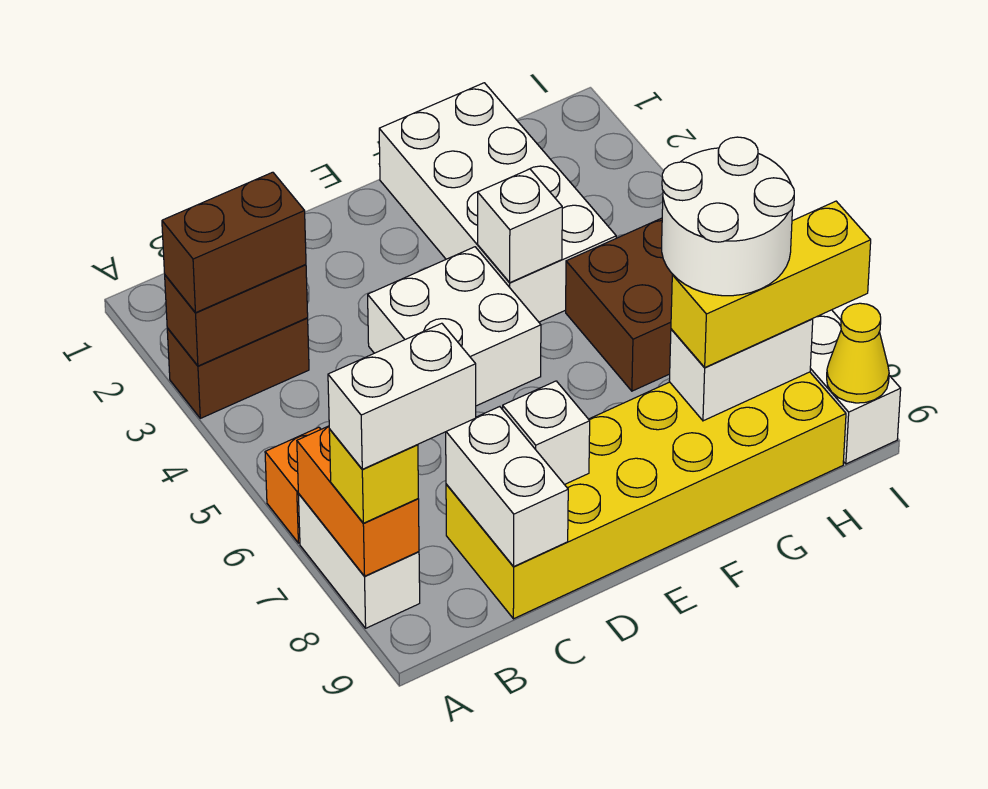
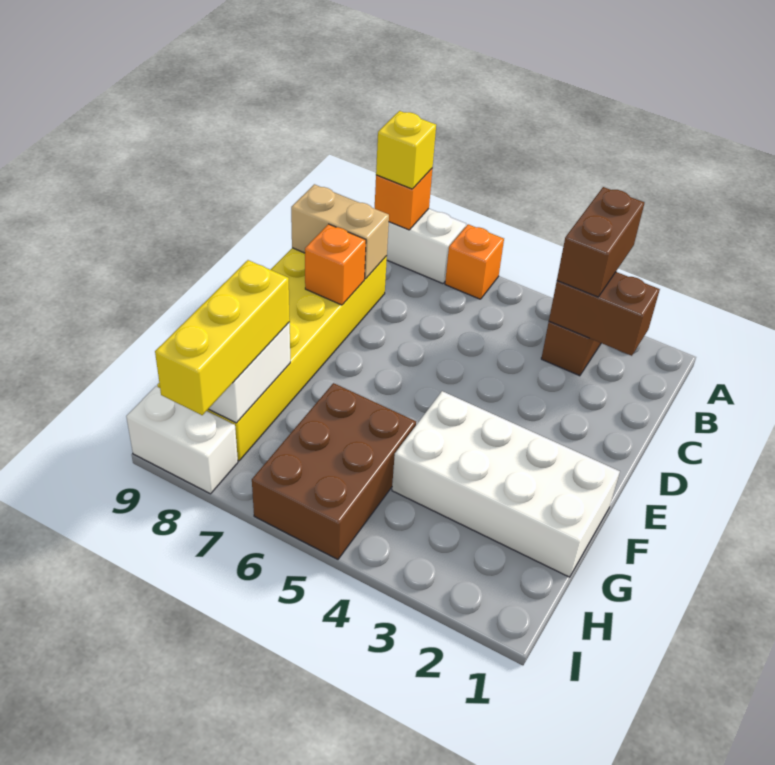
brown brick A3:B3 level 2 -> brown brick B2:B3 level 2
orange brick A7:A8 level 2 -> orange brick A8 level 2
white brick A8:B8 level 4 -> none
white brick C8:C9 level 2 -> tan brick C8:C9 level 2
white brick D4:E5 level 1 -> none
white brick D8 level 2 -> orange brick D8 level 2
white brick F4 level 2 -> none
white round brick G7:H8 level 4 -> none
yellow cone I9 level 2 -> none

